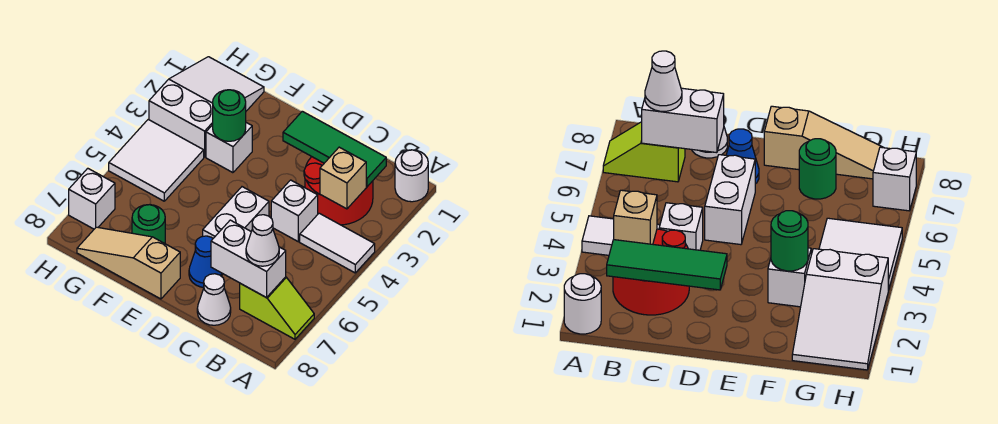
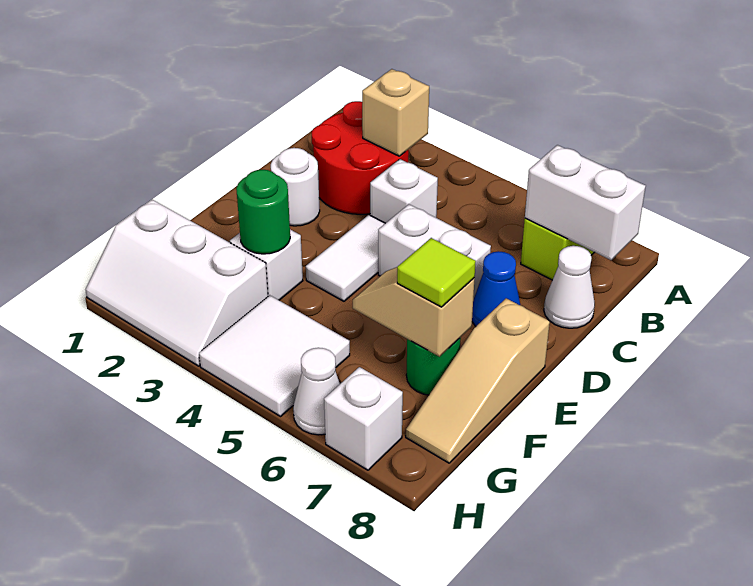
white round brick A1 level 1 -> white round brick D2 level 1
white tile A4:B4 level 1 -> white tile D4:E4 level 1
green tile B2:D2 level 2 -> none
white brick B7:C7 level 2 -> white brick B7:B8 level 2
white cone B7 level 3 -> white cone H6 level 1
none -> tan slope F6:F7 level 2 top 7
none -> lime tile F7 level 3
white slope G1:H3 level 1 top 3 -> white slope G1:H3 level 1 top G

